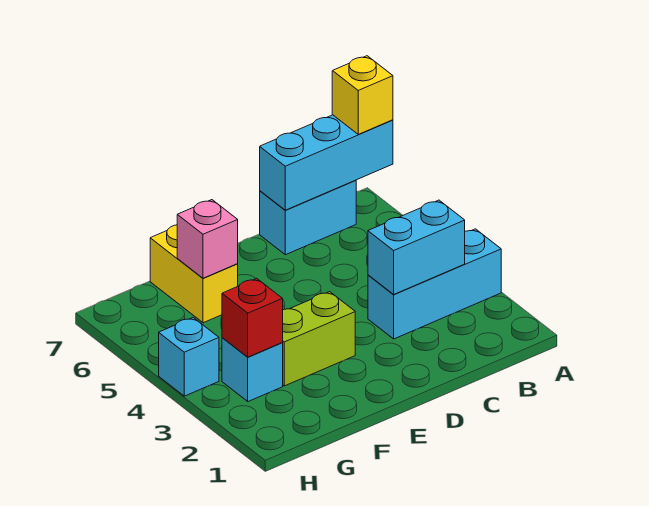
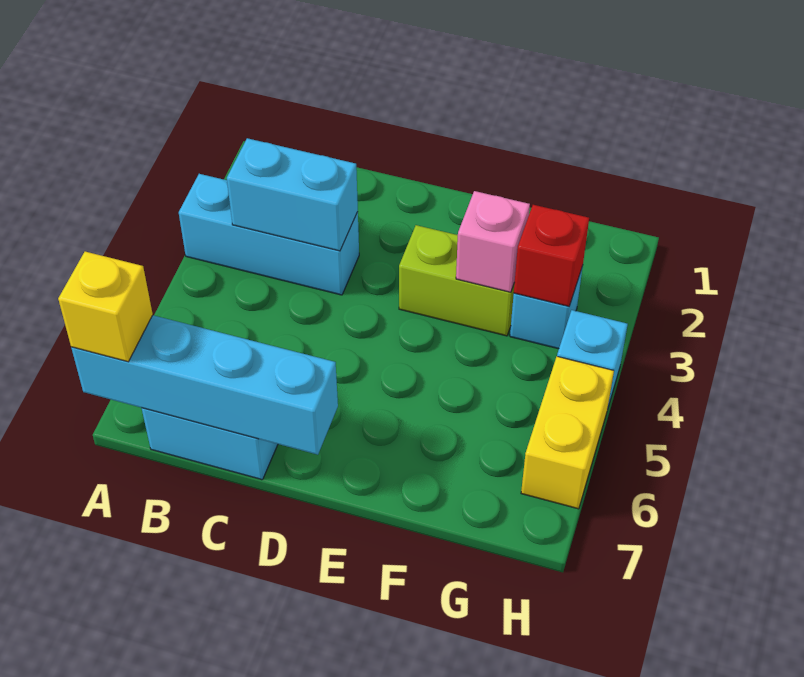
cyan brick A7:C7 level 2 -> cyan brick A7:D7 level 2
yellow brick F6:F7 level 1 -> yellow brick H5:H6 level 1
pink brick F6 level 2 -> pink brick F3 level 2

